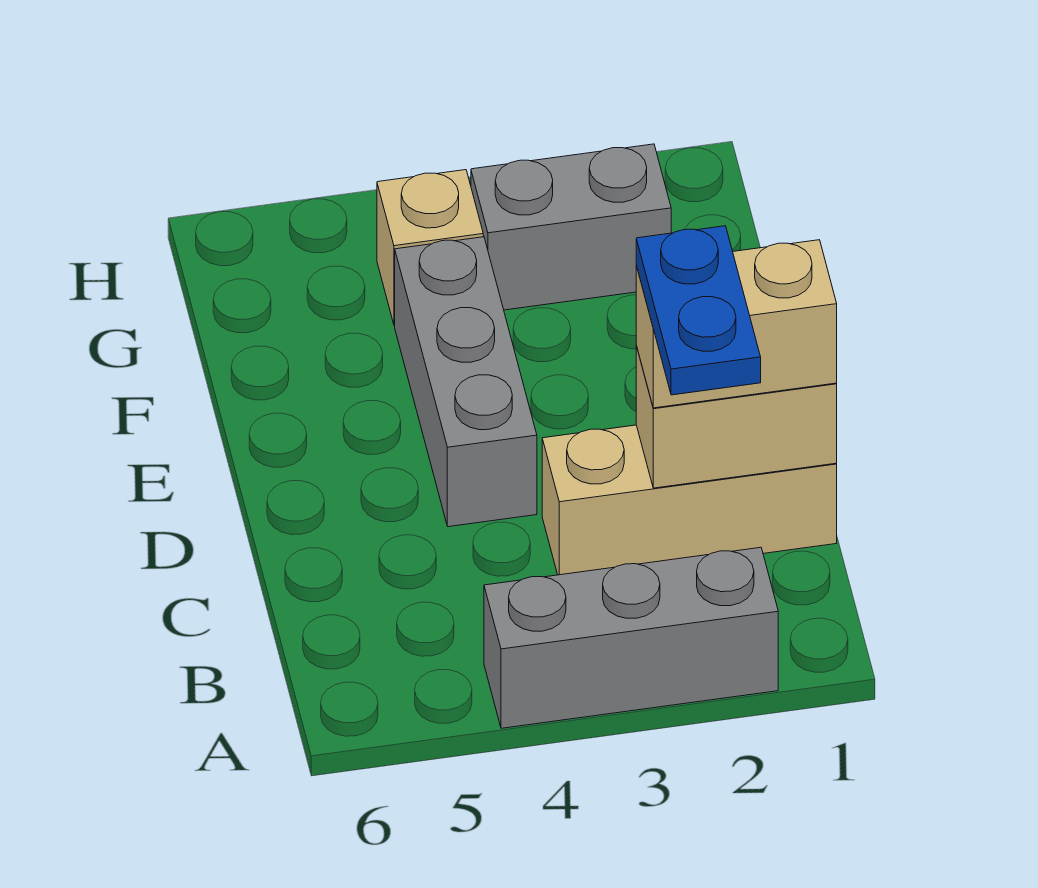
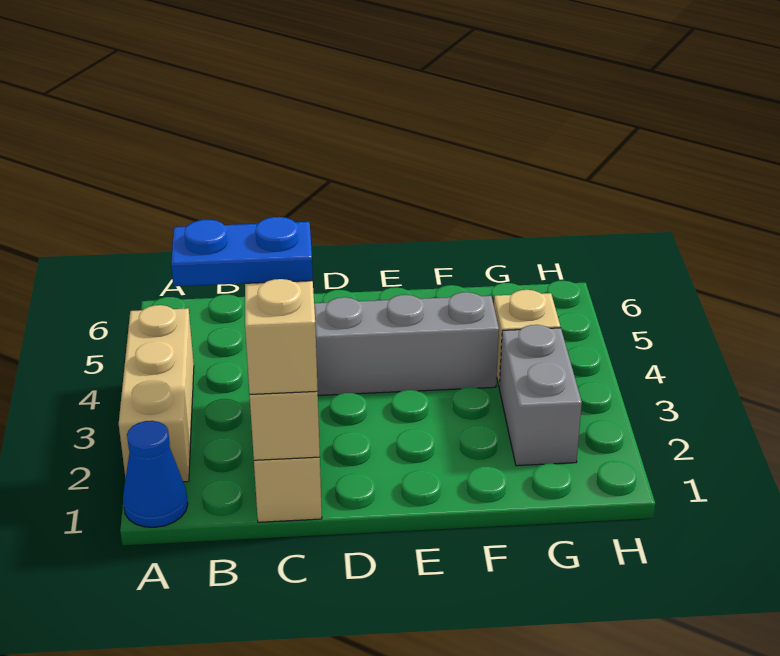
none -> blue cone A1 level 1
grey brick A2:A4 level 1 -> tan brick A2:A4 level 1

